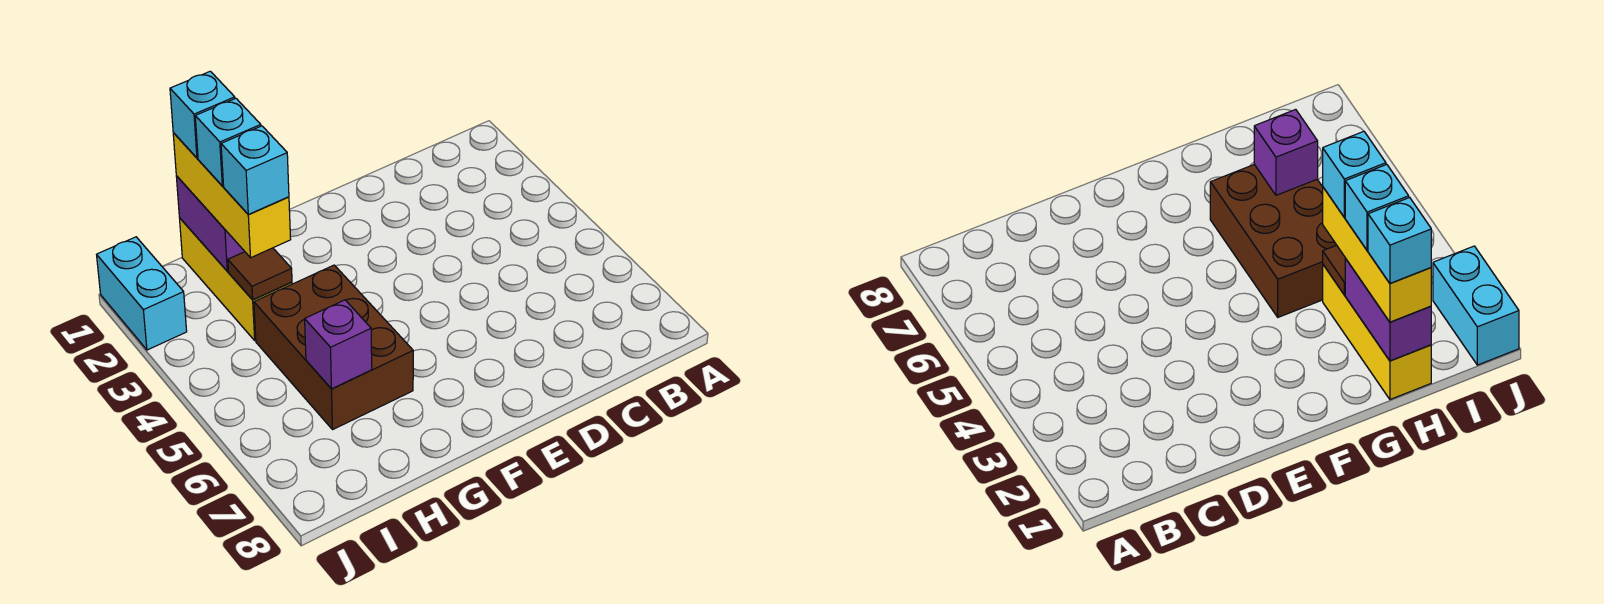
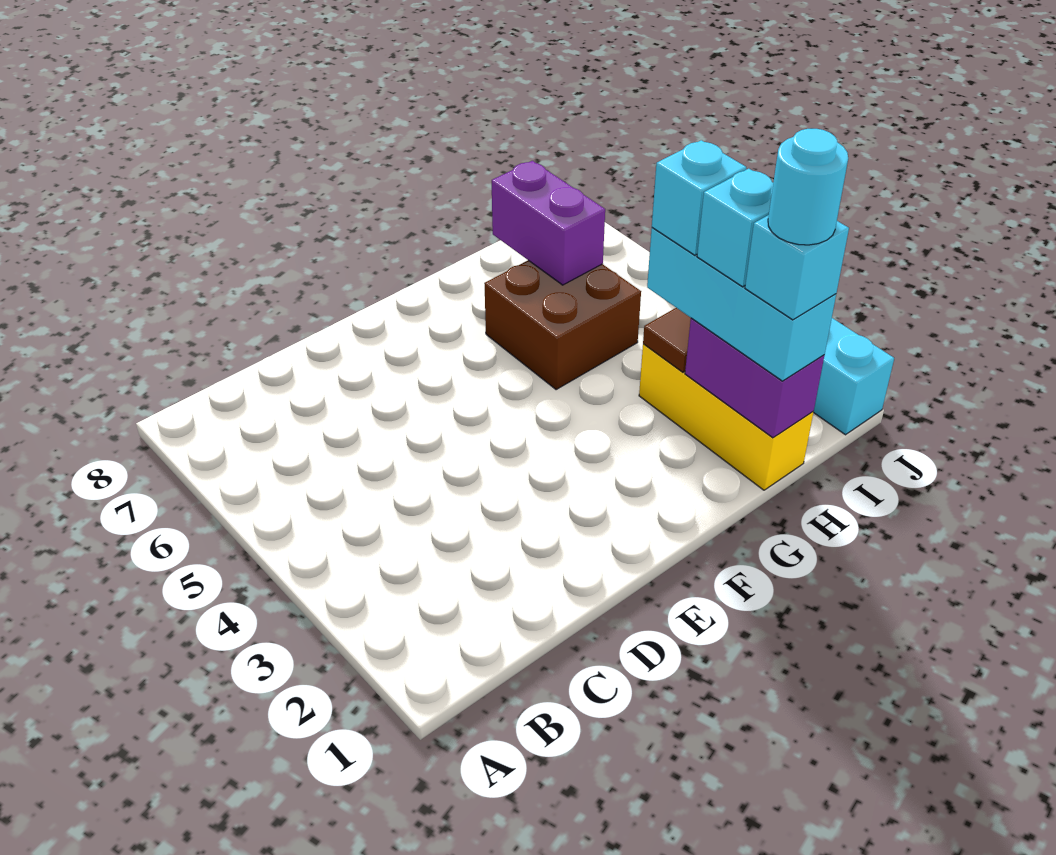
brown brick G4:H6 level 1 -> brown brick G5:H6 level 1
yellow brick H1:H3 level 3 -> cyan brick H1:H3 level 3
none -> cyan round brick H1 level 5
purple brick H6 level 2 -> purple brick H6:H7 level 2

